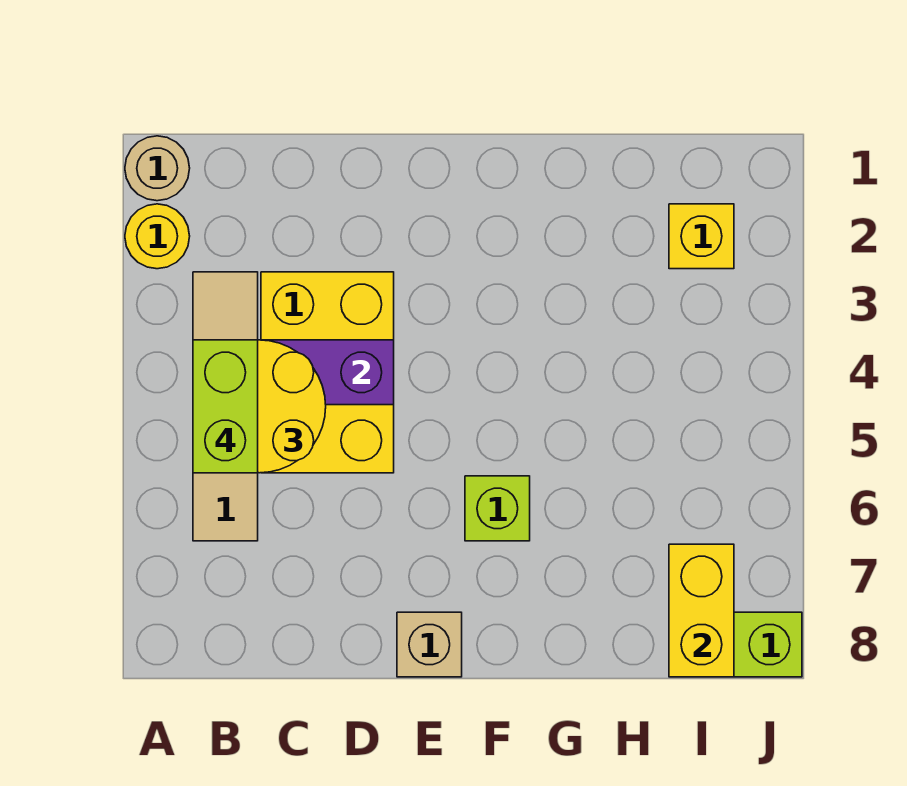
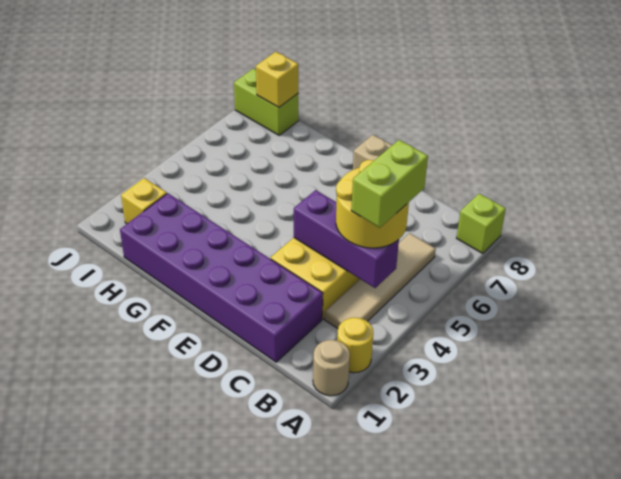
none -> purple brick C1:H2 level 1
lime brick F6 level 1 -> lime brick A8 level 1
yellow brick I7:I8 level 2 -> yellow brick I8 level 2

